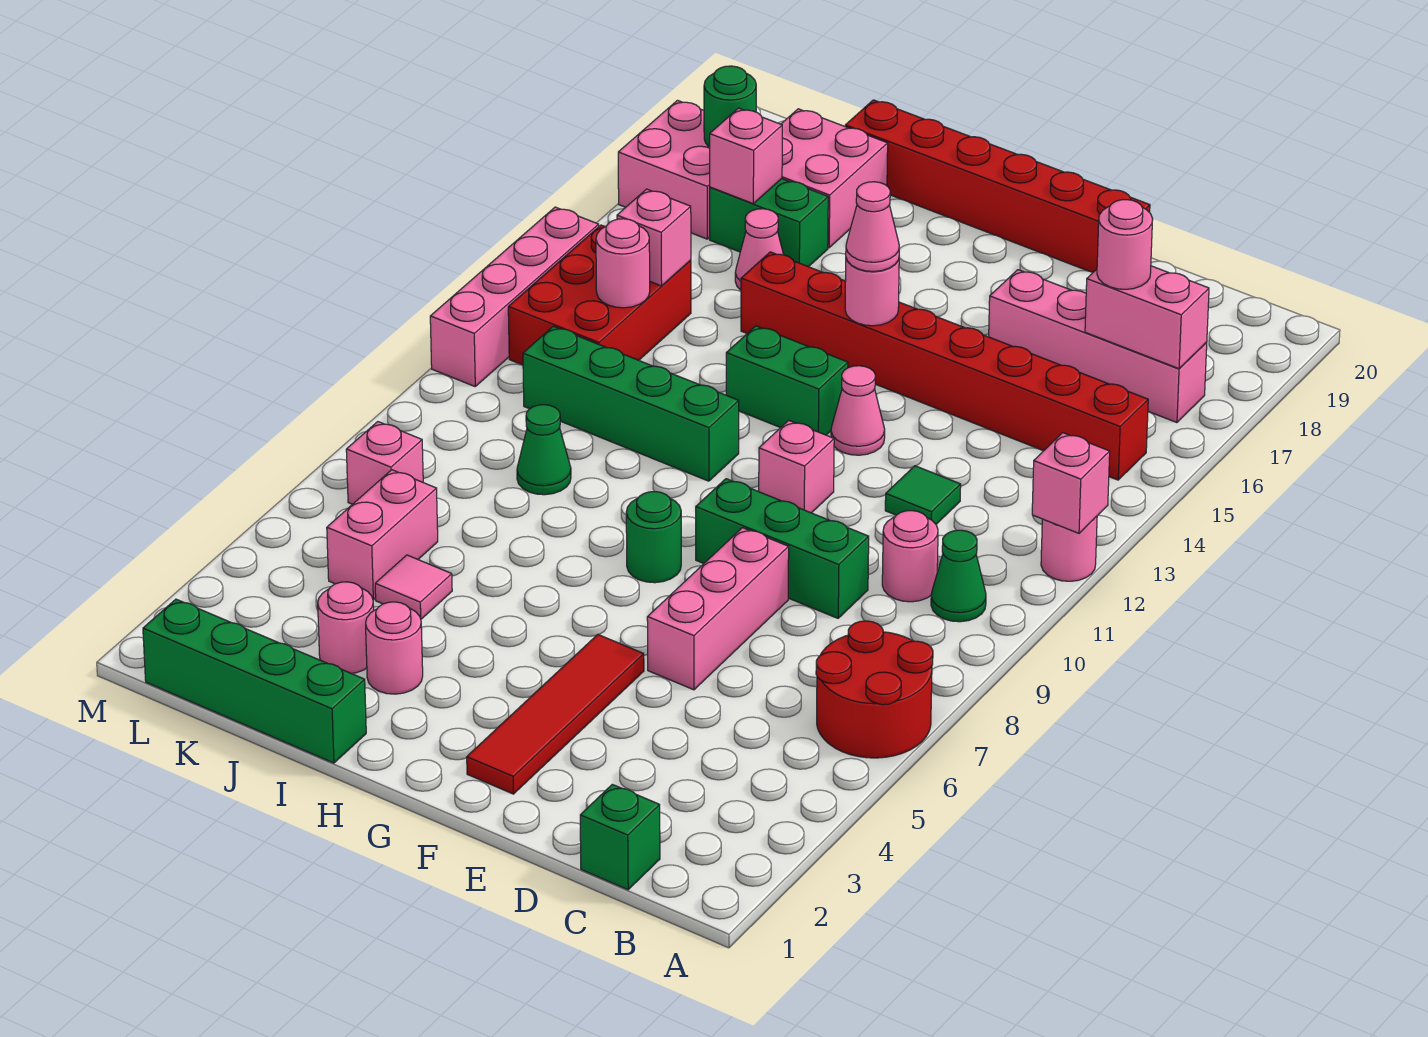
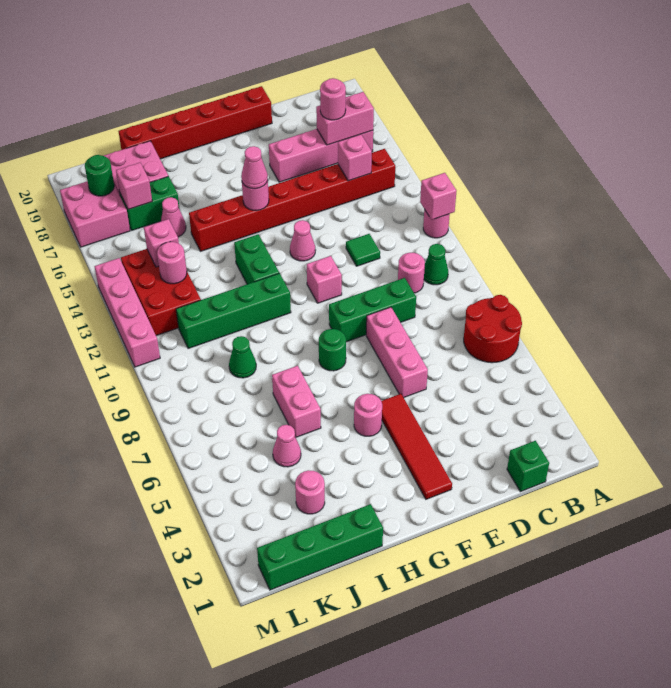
green brick G13:H13 level 1 -> green brick H12:H13 level 1
pink round brick I3 level 1 -> pink round brick G5 level 1
pink tile J5 level 1 -> pink cone J5 level 1
pink brick K5:K6 level 1 -> pink brick I6:I7 level 1
pink brick L7 level 1 -> pink brick C15 level 2

